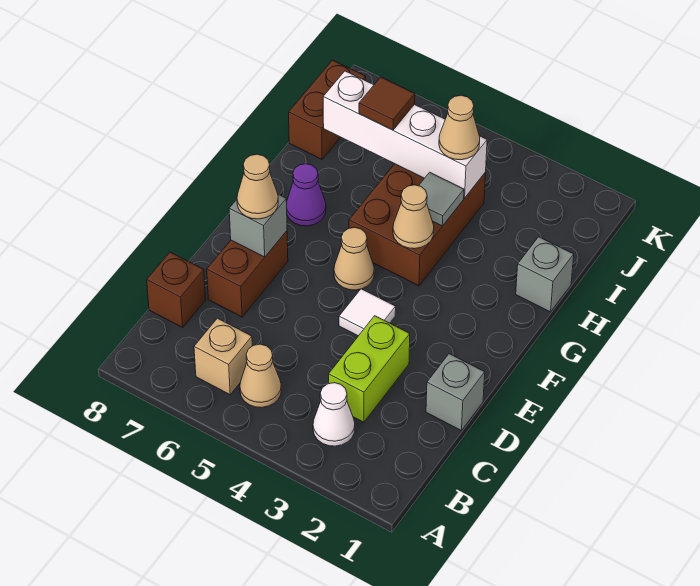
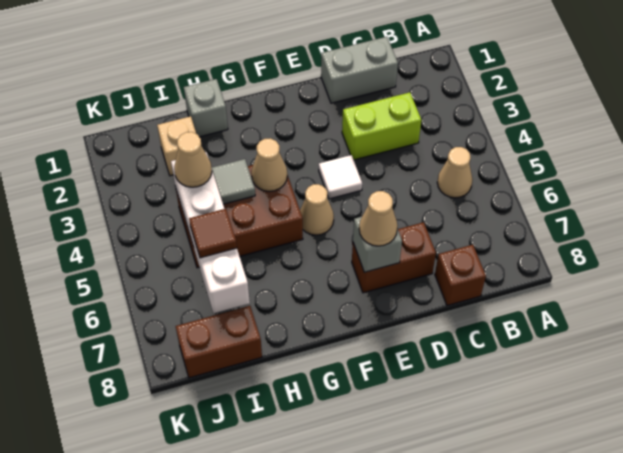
white cone B3 level 1 -> none
tan brick B6 level 1 -> tan brick I2 level 1
grey brick D1 level 1 -> grey brick C1:D1 level 1
purple cone G7 level 1 -> none

